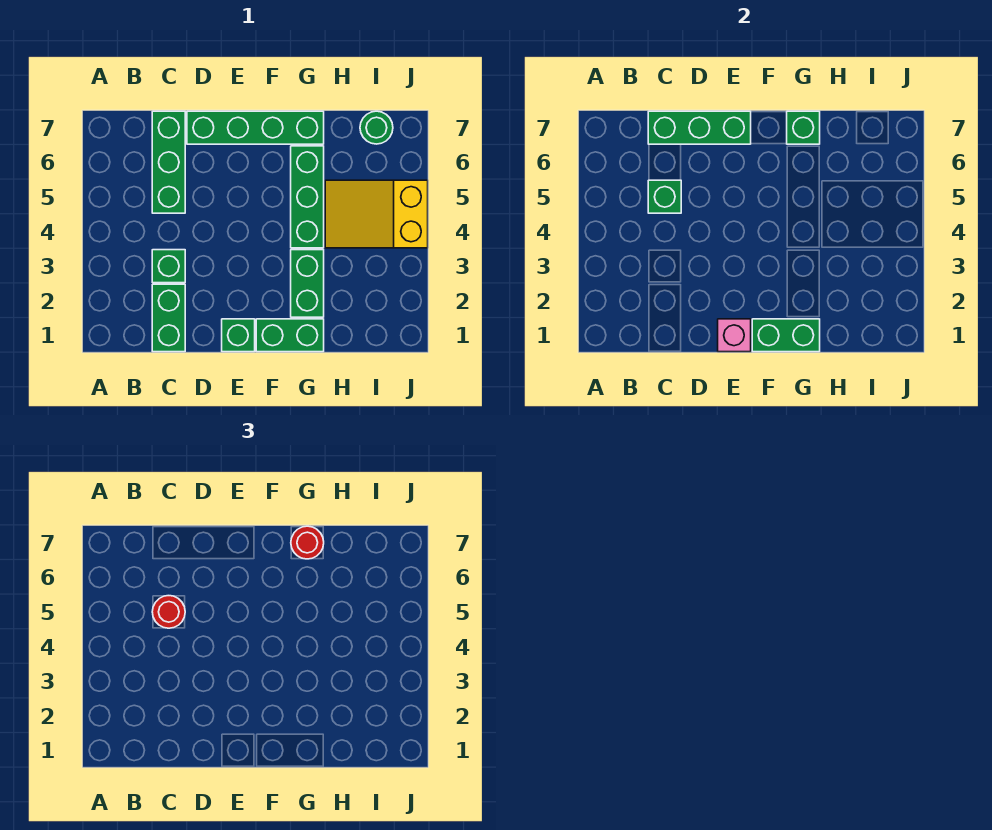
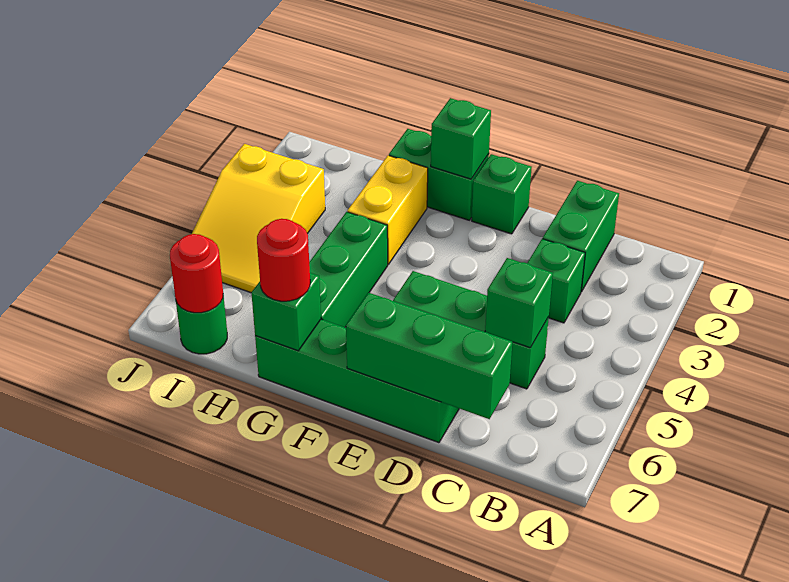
green brick C5:C7 level 1 -> green brick C5:E5 level 1
red round brick C5 level 3 -> red round brick I7 level 2
pink brick E1 level 2 -> none
green brick F1:G1 level 2 -> green brick F1 level 2
green brick G2:G3 level 1 -> yellow brick G2:G3 level 1
yellow slope H4:J5 level 1 top J -> yellow slope I3:J5 level 1 top 3

